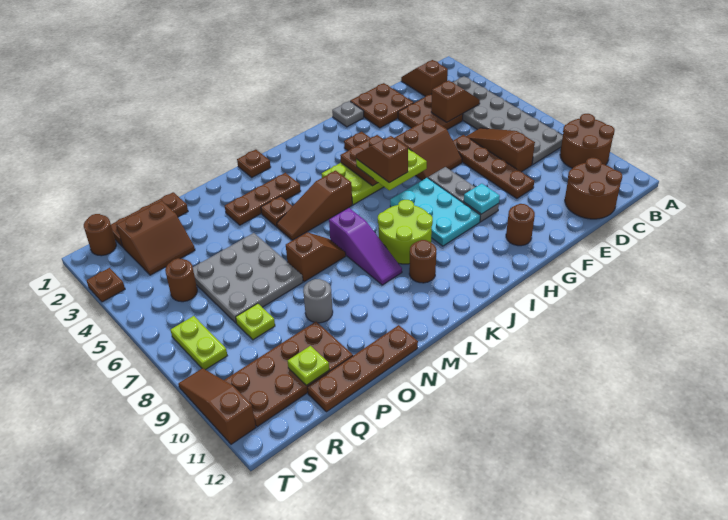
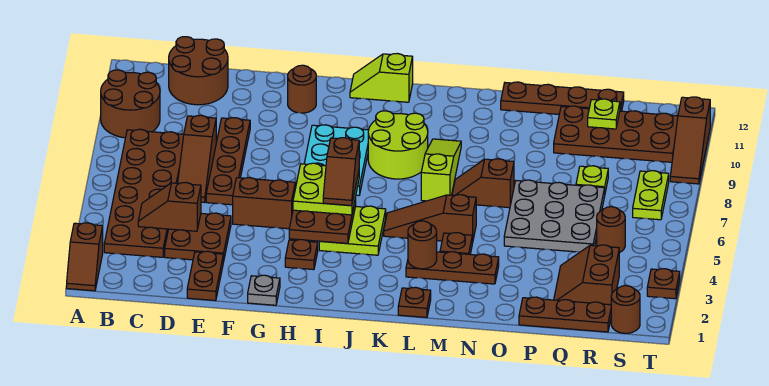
grey plate B3:C8 level 1 -> brown plate B3:C8 level 1
brown slope C1:C2 level 1 top 2 -> brown slope A1:A2 level 1 top 2
brown plate E1:F2 level 1 -> brown plate E1:E2 level 1
grey plate G7:G9 level 1 -> none
cyan plate G9 level 2 -> none
none -> lime slope I12:J12 level 1 top J
brown slope K5:M5 level 1 top K -> brown slope K5:M5 level 1 top M
brown round brick K10 level 1 -> brown round brick L3 level 2
purple slope L7:L9 level 1 top 7 -> lime slope L7:L9 level 1 top 7
grey round brick O9 level 1 -> none
brown slope Q2:R3 level 1 top 2 -> brown slope Q2:R3 level 1 top R

